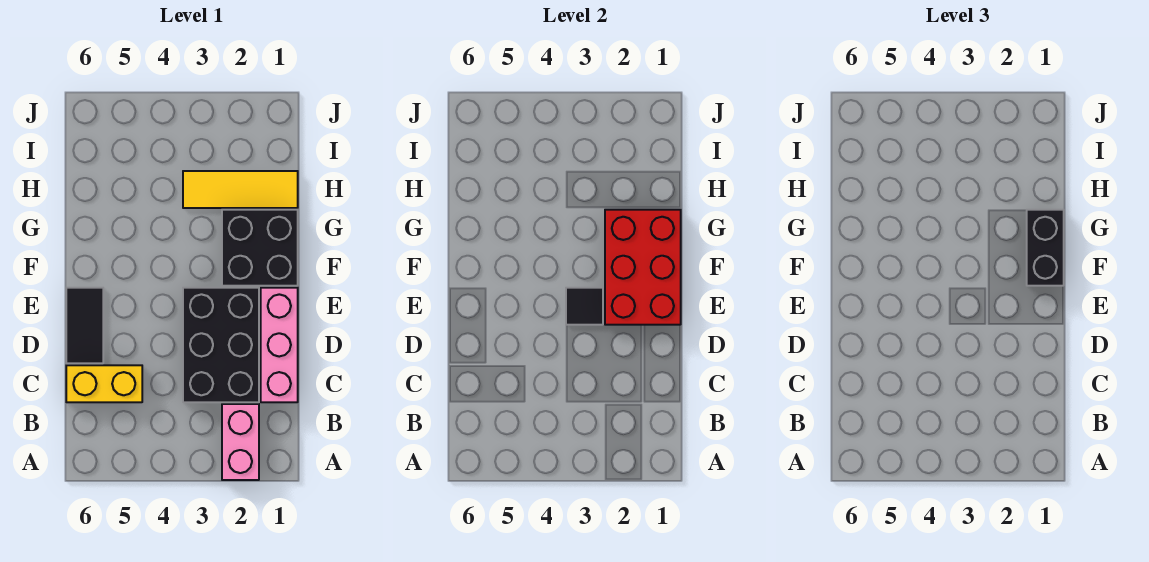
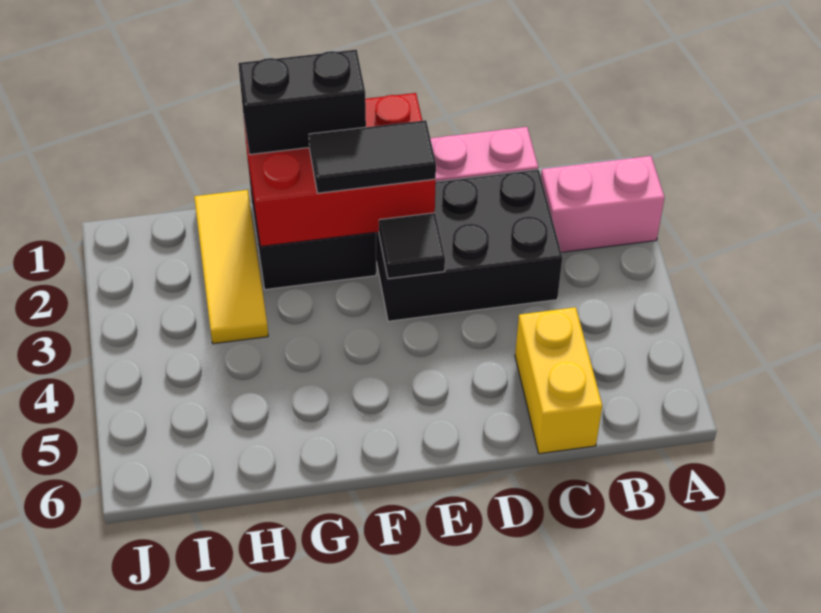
black tile D6:E6 level 1 -> black tile E2:F2 level 3

